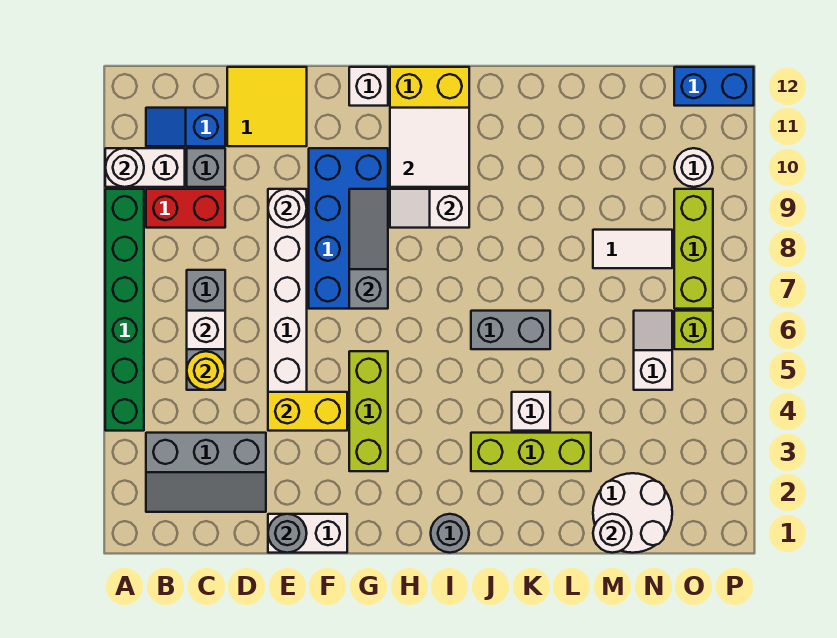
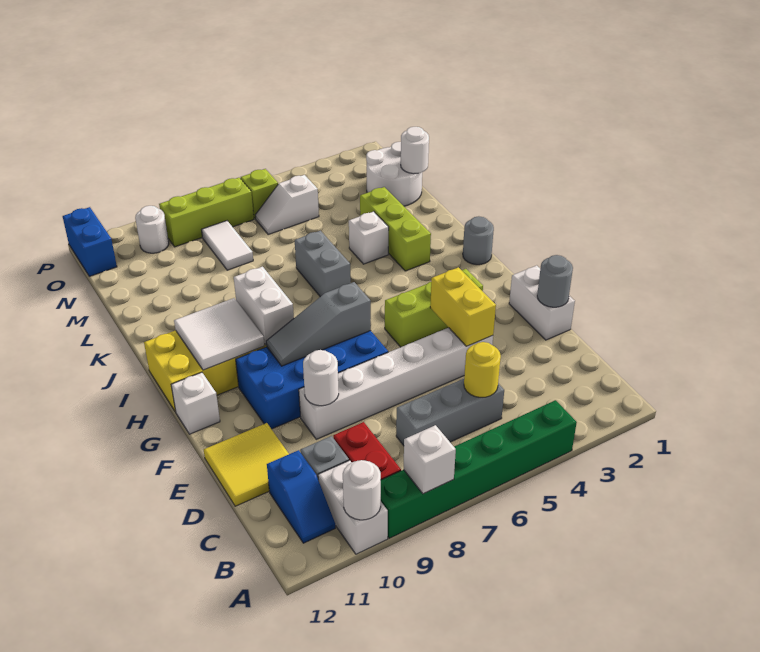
grey slope B2:D3 level 1 top 3 -> none
white brick C6 level 2 -> white brick A8 level 2
white slope H9:I9 level 2 top I -> white brick H9:I9 level 2

